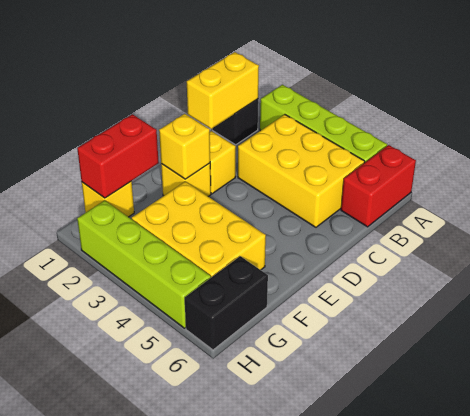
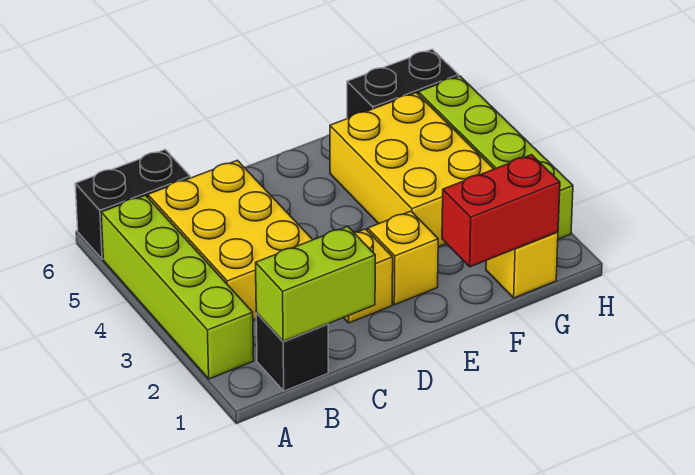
red brick A6:B6 level 1 -> black brick A6:B6 level 1
yellow brick B1:C1 level 2 -> lime brick B1:C1 level 2
yellow brick E2 level 2 -> none

